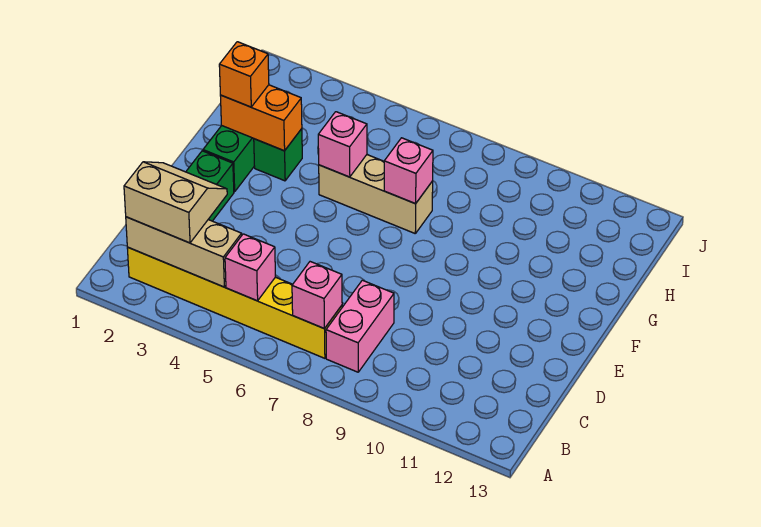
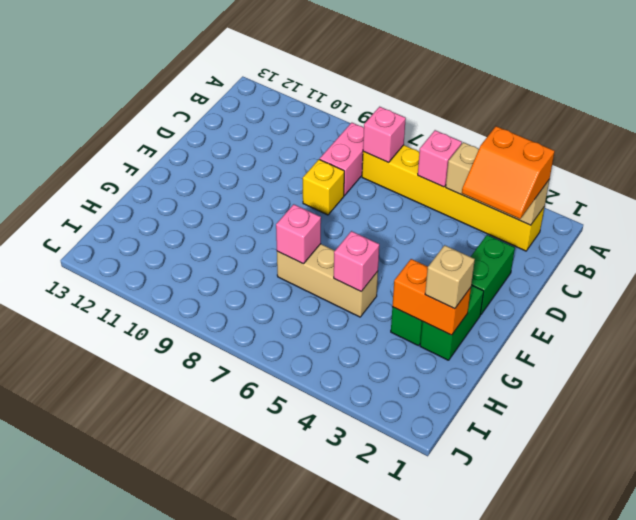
tan slope B2:C3 level 3 top B -> orange slope B2:C3 level 3 top B
none -> yellow brick D8 level 1
orange brick G2 level 3 -> tan brick G2 level 3

